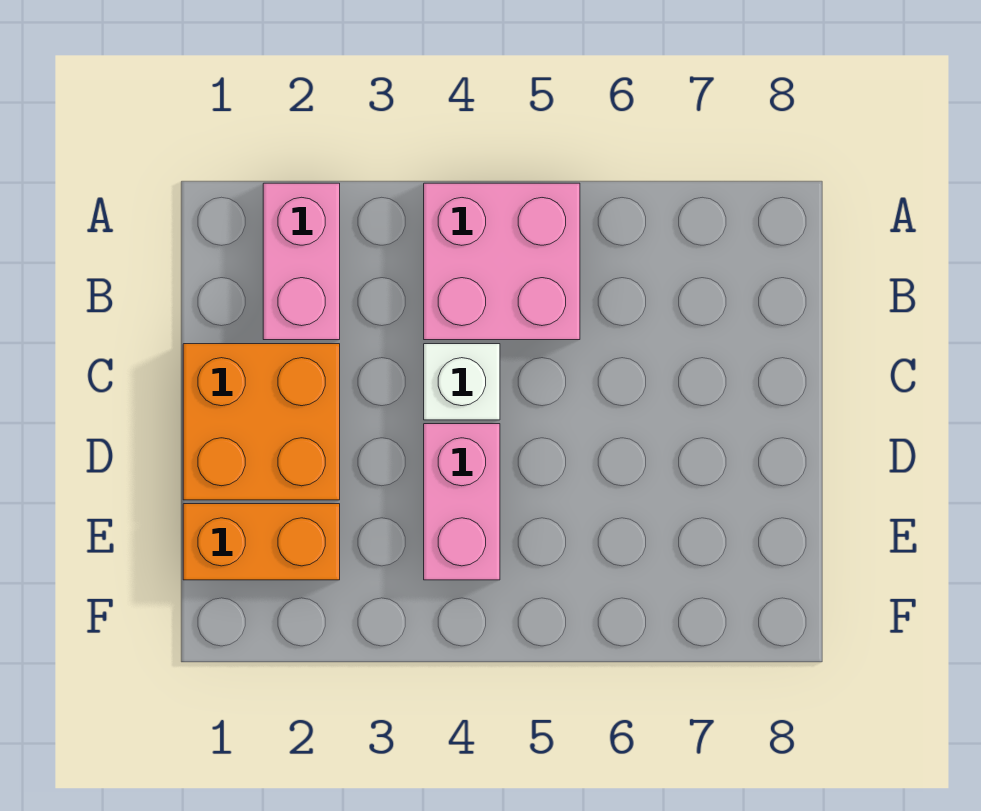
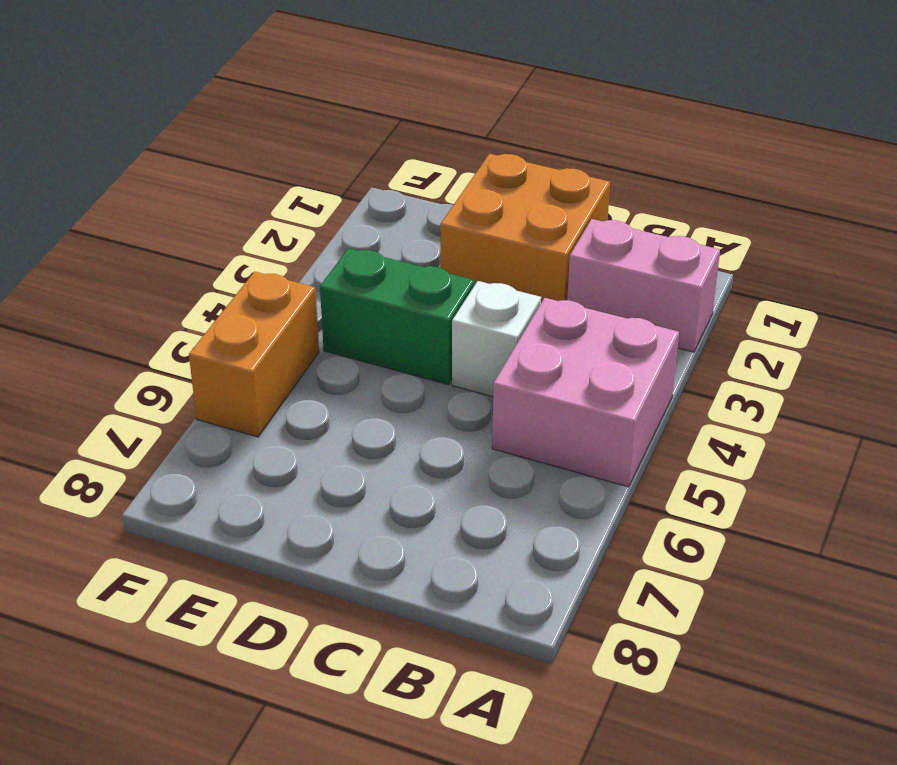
pink brick D4:E4 level 1 -> green brick D4:E4 level 1
orange brick E1:E2 level 1 -> orange brick F5:F6 level 1

